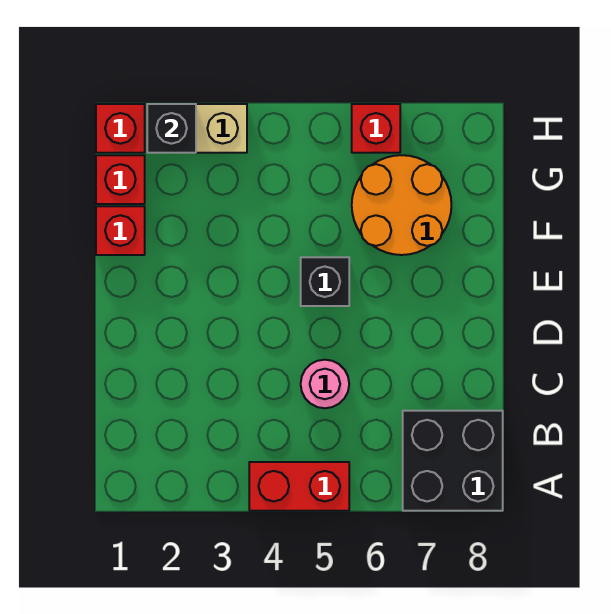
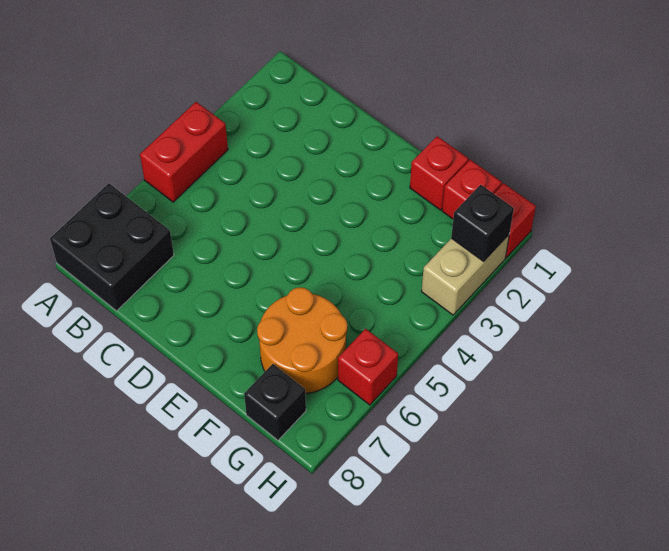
pink round brick C5 level 1 -> none
black brick E5 level 1 -> black brick G8 level 1

